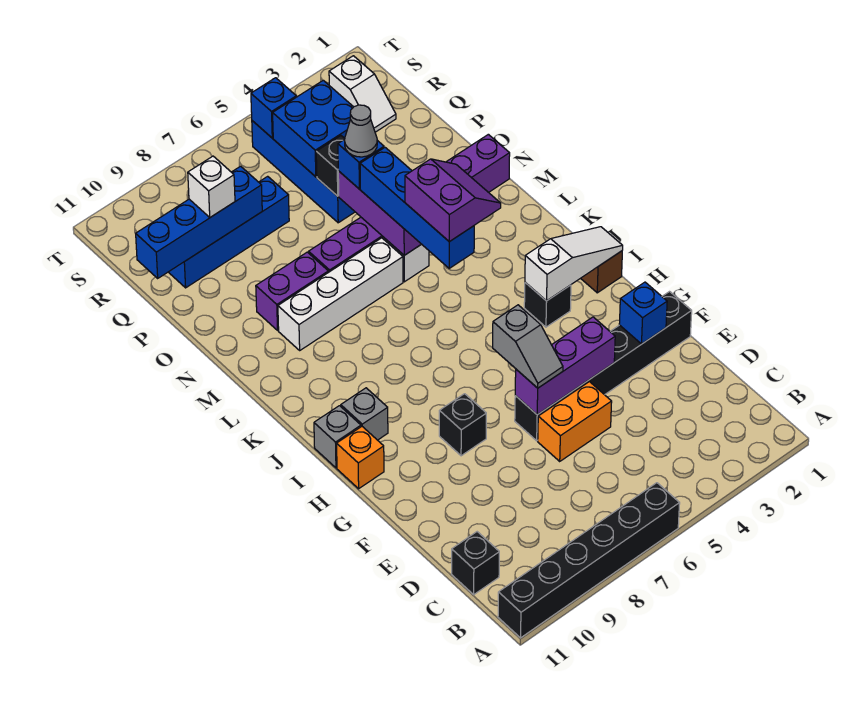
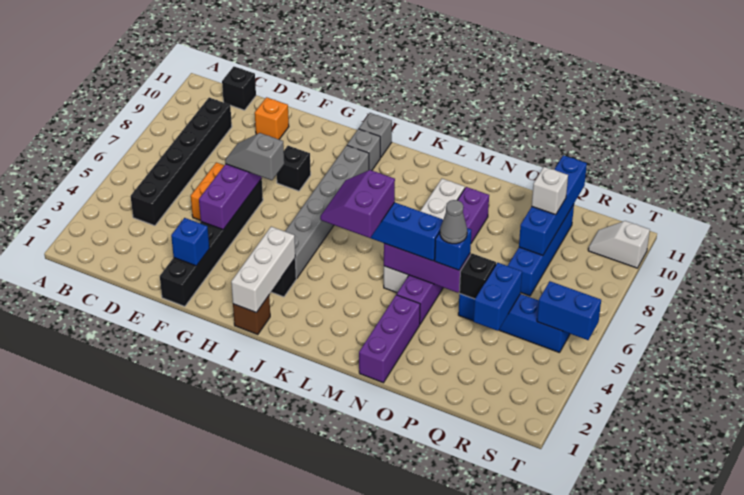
black brick A6:A11 level 1 -> black brick C4:C9 level 1
orange brick H11 level 1 -> orange brick E10 level 1
white slope I1:I3 level 2 top 3 -> white brick I1:I3 level 2
none -> grey brick I4:I9 level 1
purple slope K4:L5 level 4 top 5 -> purple slope K4:L5 level 4 top L
blue brick Q4:R5 level 2 -> blue brick Q4:Q5 level 2
white slope R2:S2 level 1 top S -> white slope S10:T10 level 1 top T
blue brick S5 level 2 -> blue brick S5:T5 level 2

